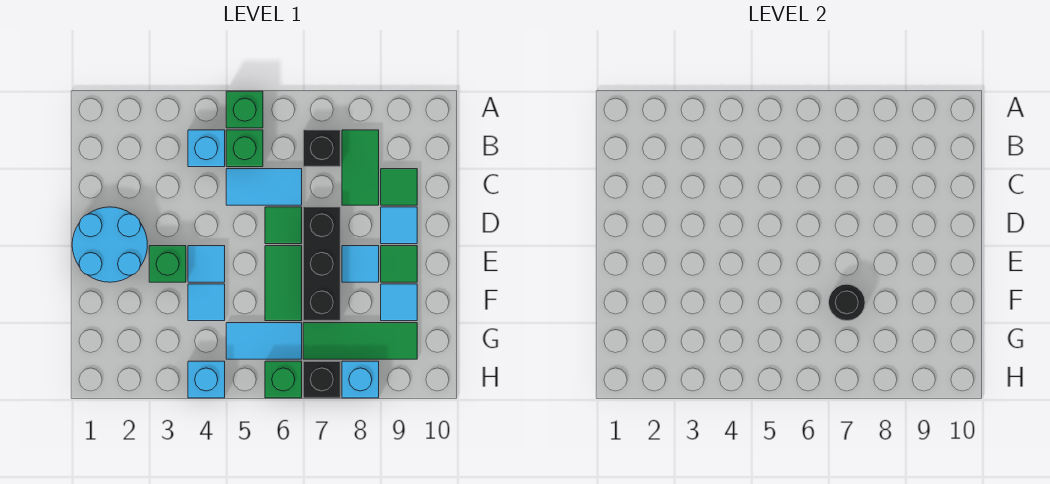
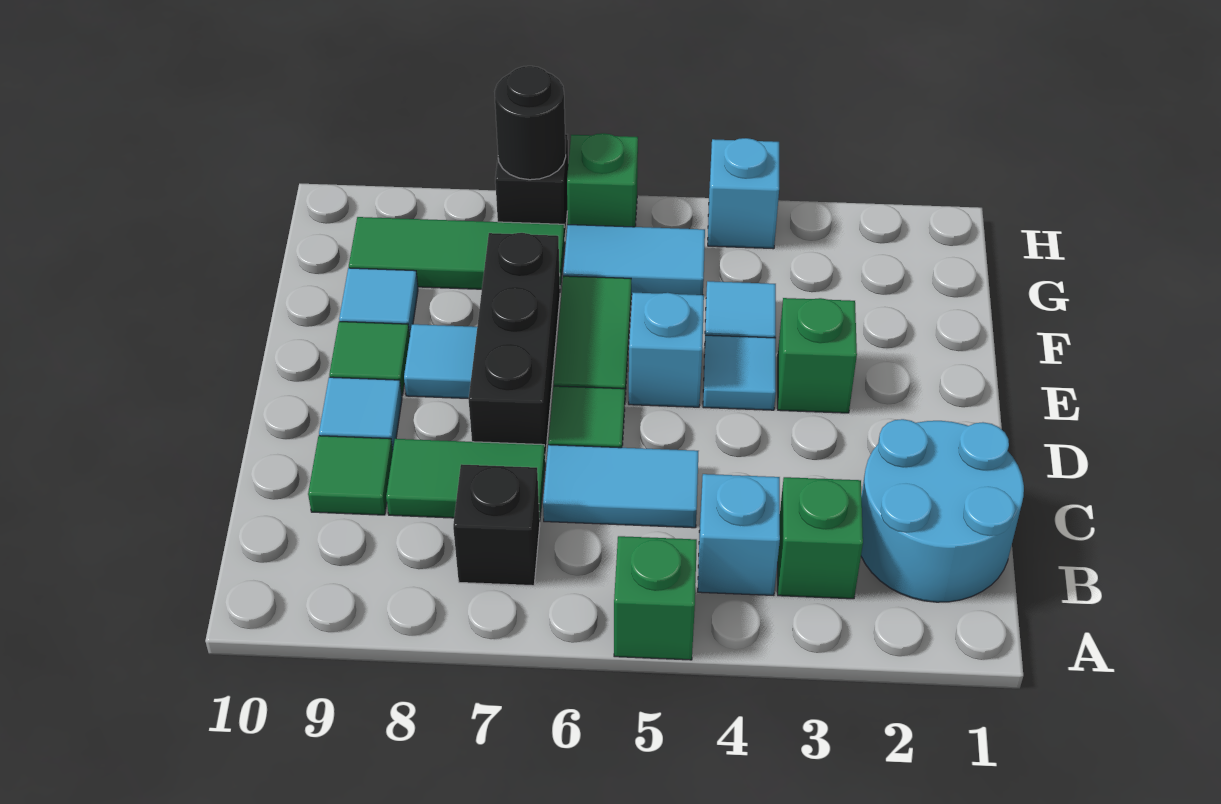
green brick B5 level 1 -> green brick B3 level 1
green tile B8:C8 level 1 -> green tile C7:C8 level 1
cyan round brick D1:E2 level 1 -> cyan round brick B1:C2 level 1
black round brick F7 level 2 -> black round brick H7 level 2
cyan brick H8 level 1 -> cyan brick E5 level 1

